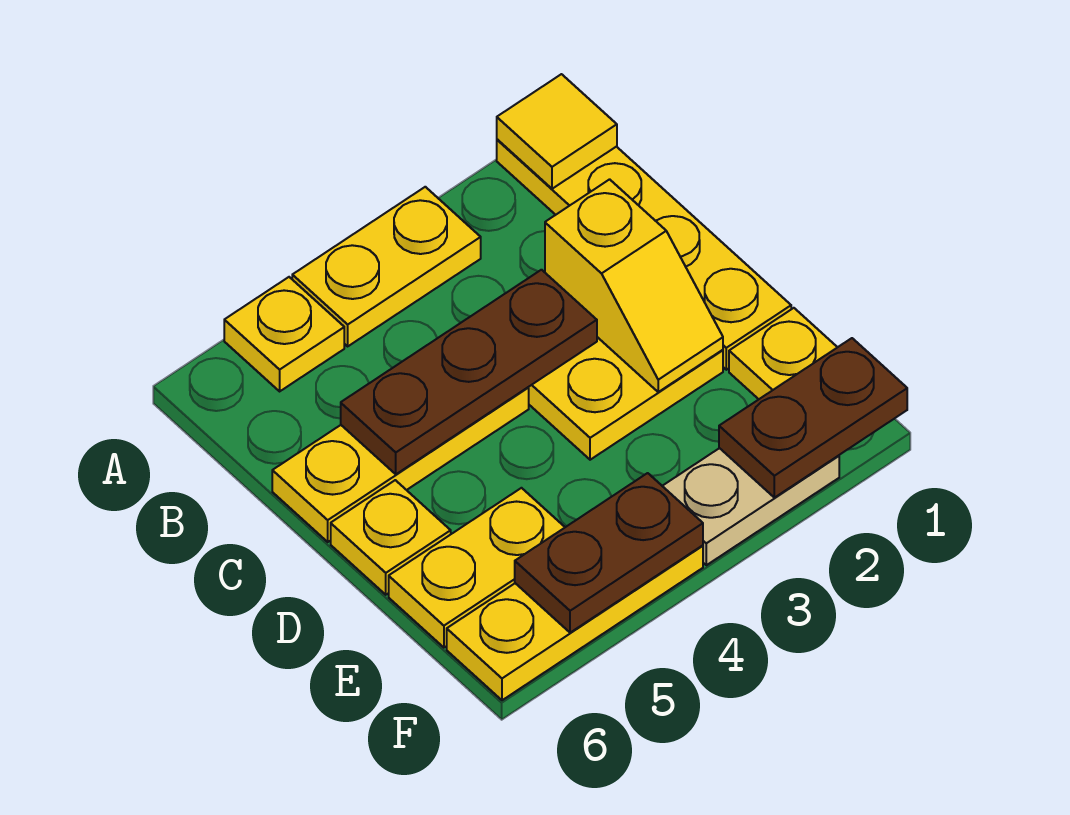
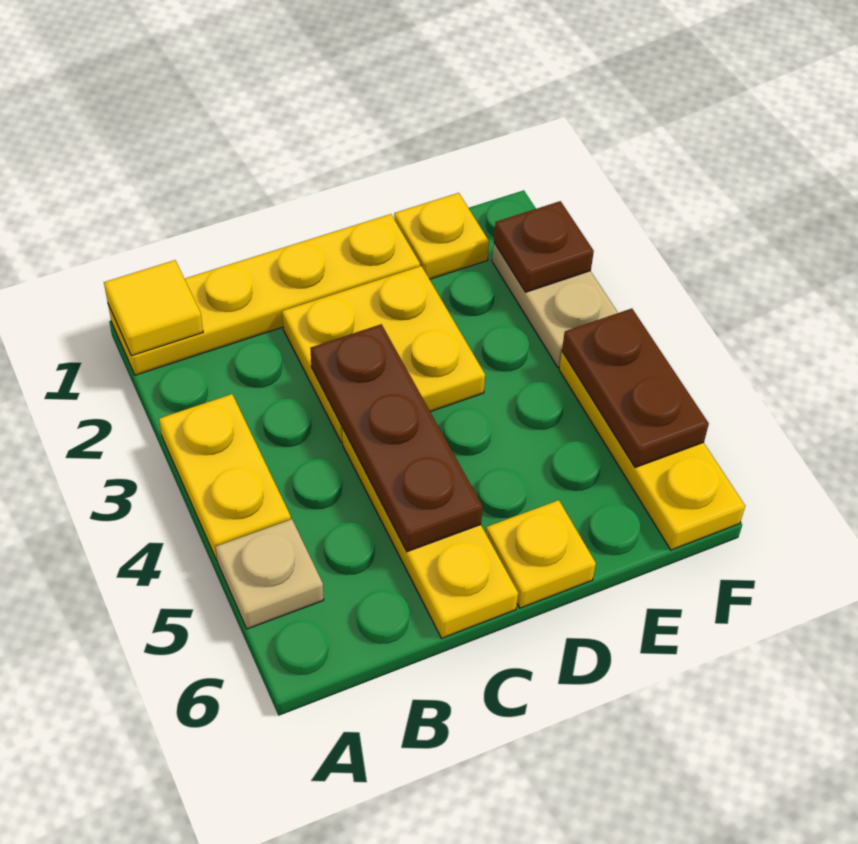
yellow plate A5 level 1 -> tan plate A5 level 1
yellow slope C2:D2 level 2 top C -> none
yellow plate E5:E6 level 1 -> none
brown plate F1:F2 level 2 -> brown plate F2 level 2

